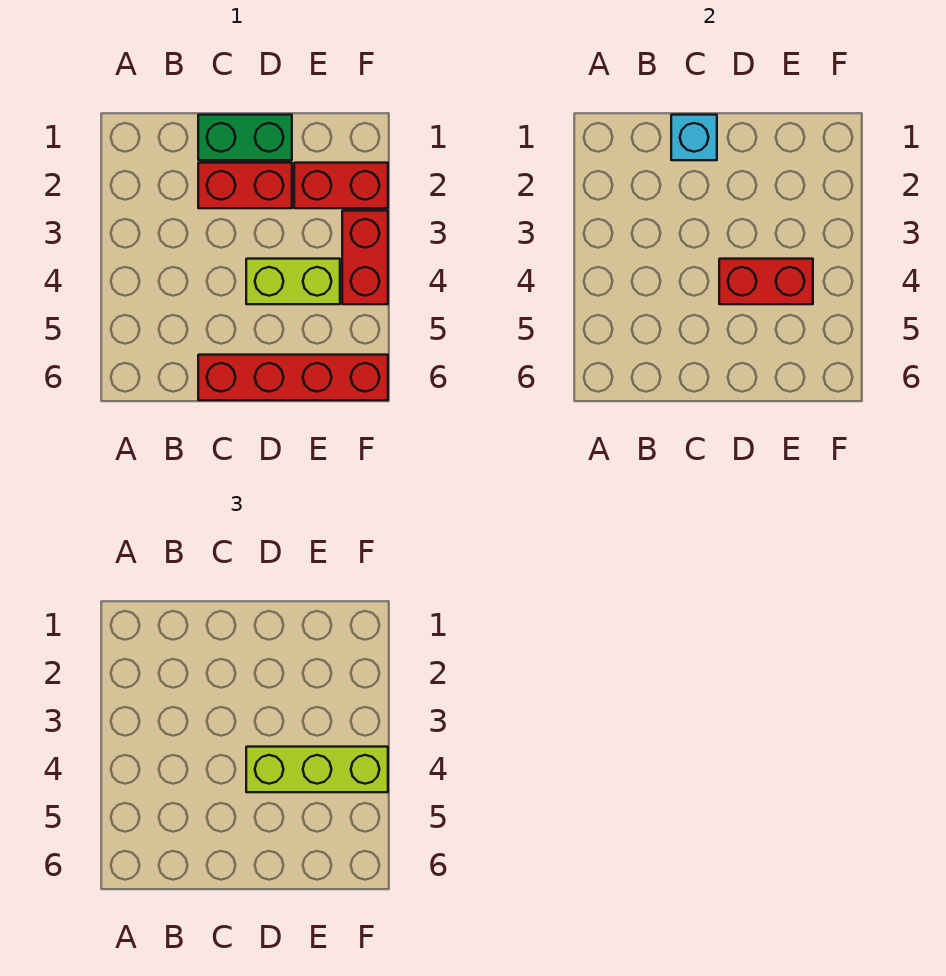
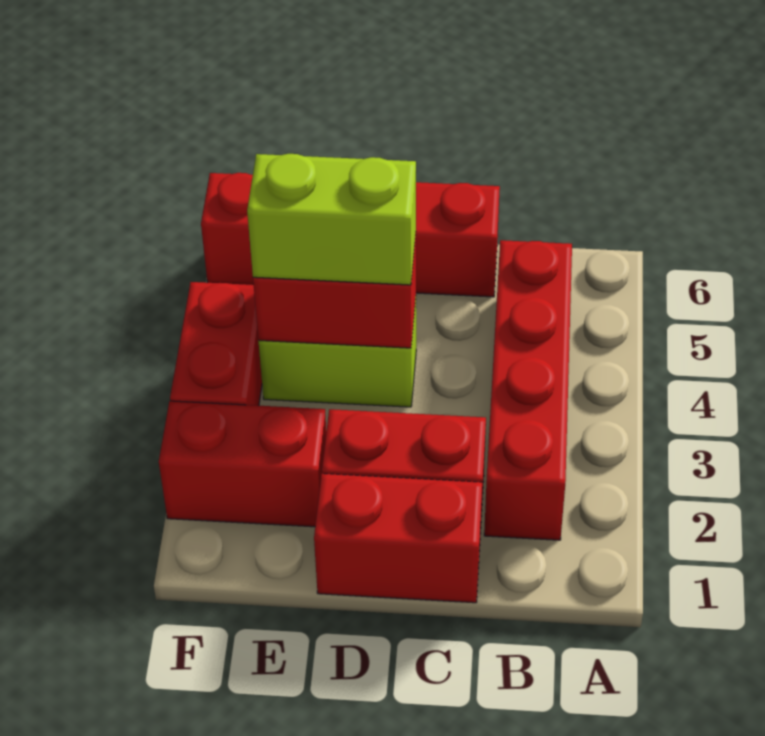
none -> red brick B2:B5 level 1
green brick C1:D1 level 1 -> red brick C1:D1 level 1
cyan brick C1 level 2 -> none
lime brick D4:F4 level 3 -> lime brick D4:E4 level 3

